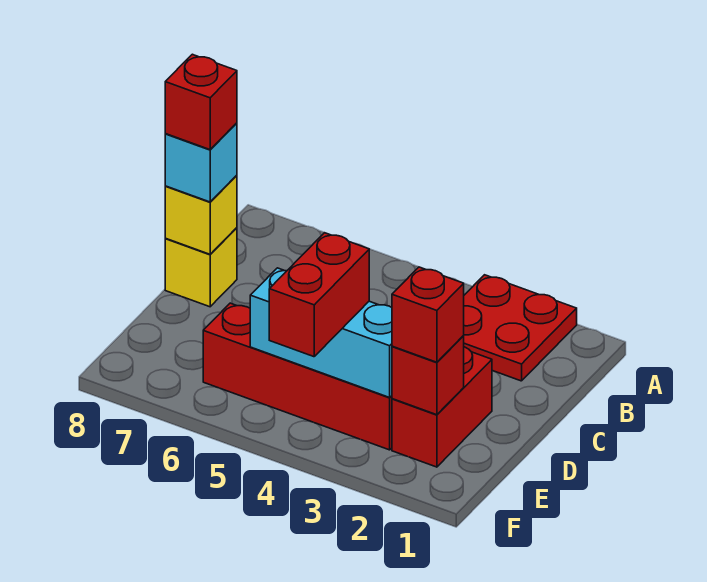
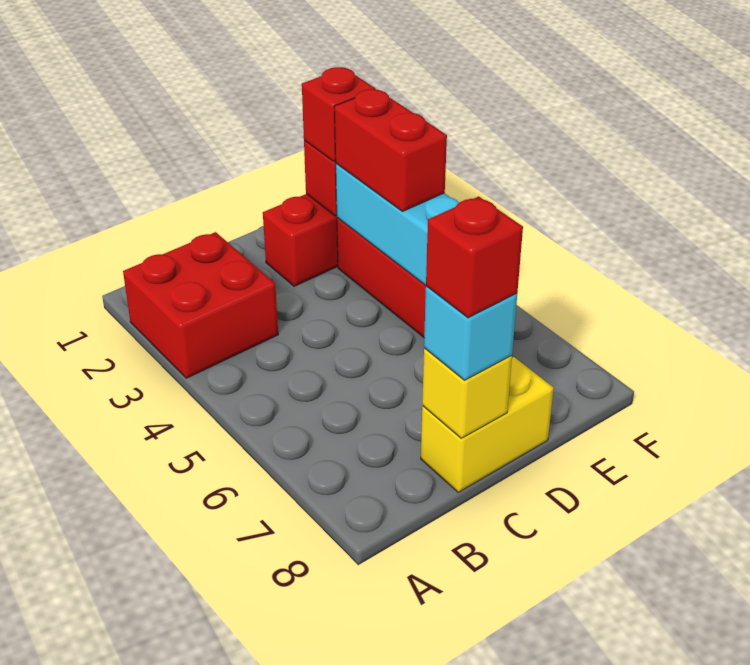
red plate A2:B3 level 1 -> red brick A2:B3 level 1
yellow brick C8 level 1 -> yellow brick C8:D8 level 1
red brick E4:F4 level 3 -> red brick E3:E4 level 3

